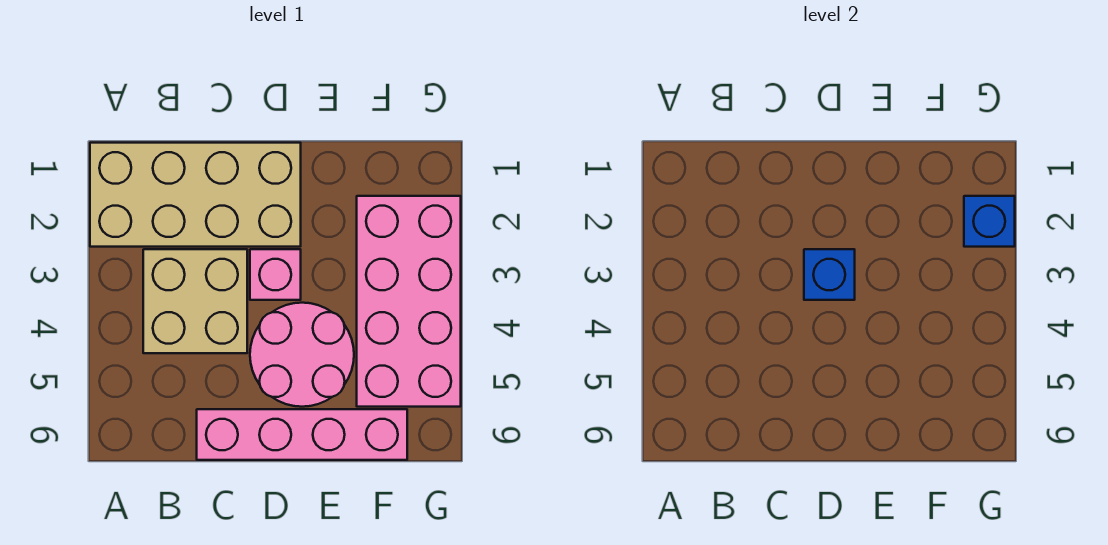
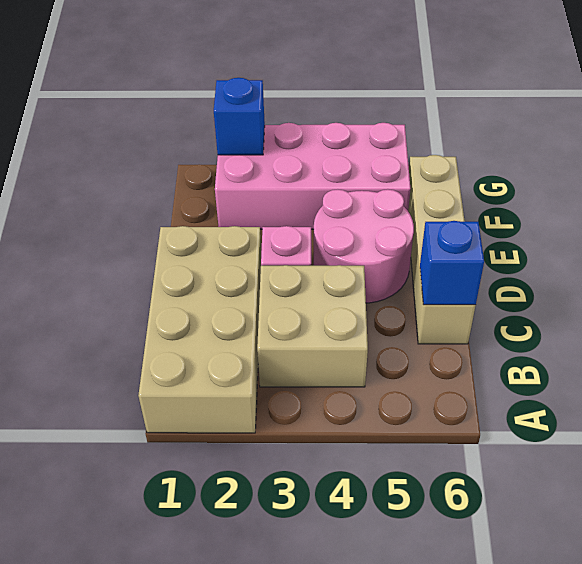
pink brick C6:F6 level 1 -> tan brick C6:F6 level 1
blue brick D3 level 2 -> blue brick C6 level 2

